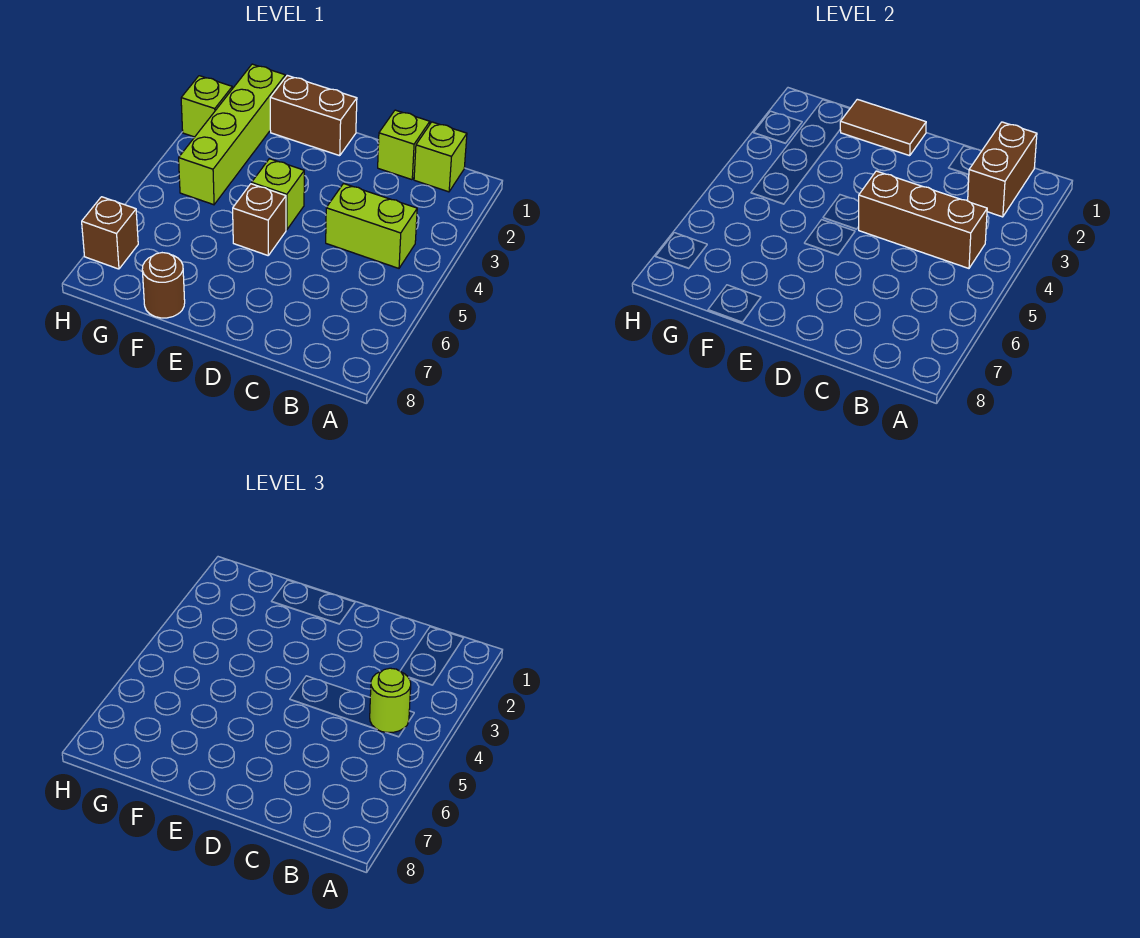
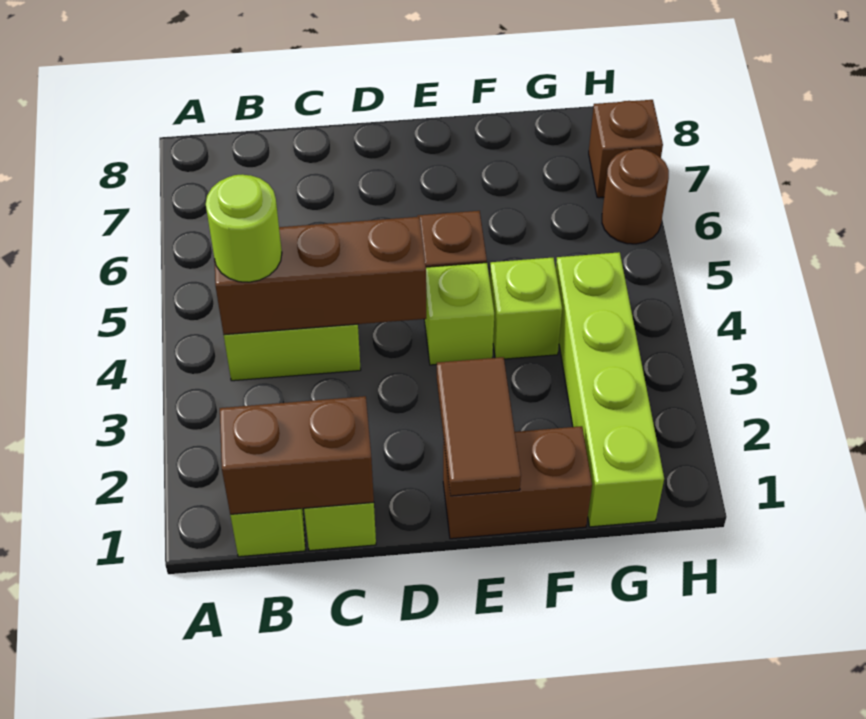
brown brick B1:B2 level 2 -> brown brick B1:C1 level 2
brown tile E1:F1 level 2 -> brown tile E1:E2 level 2
brown round brick F8 level 1 -> brown round brick H6 level 1
lime brick H2 level 1 -> lime brick F4 level 1

